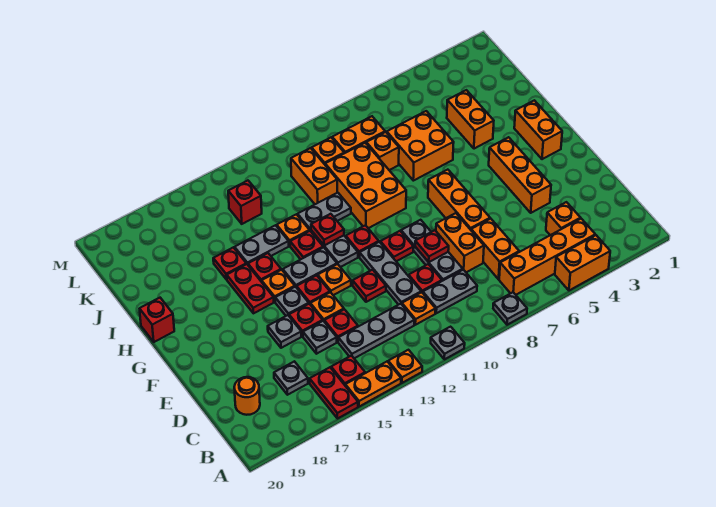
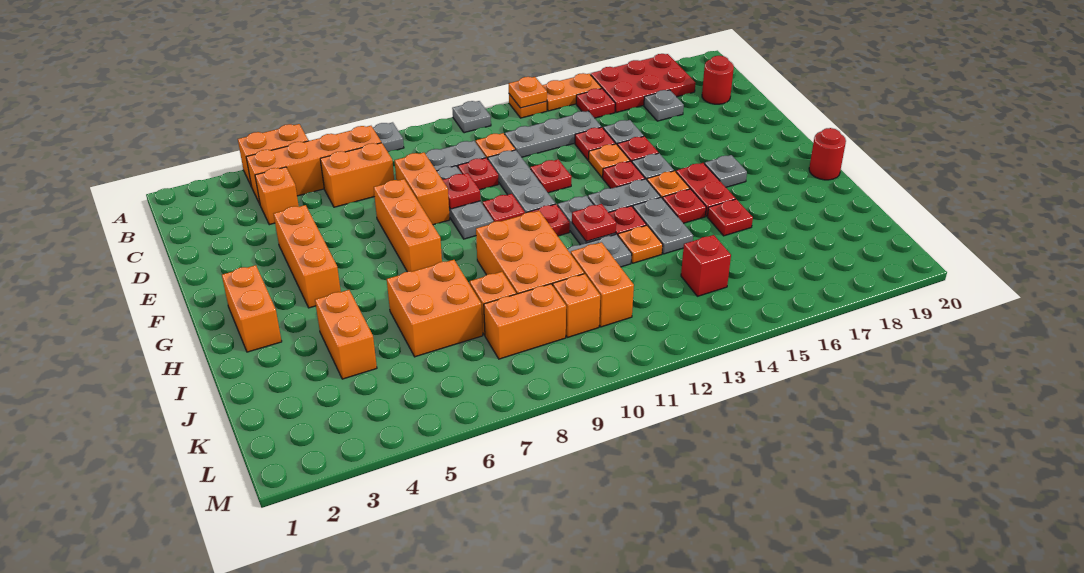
red plate A16:B16 level 1 -> red plate A16:B18 level 1
orange brick C7:D7 level 1 -> orange brick C6:C7 level 1
orange round brick C19 level 1 -> red round brick C19 level 1
grey plate E16 level 1 -> grey plate G17 level 1
orange plate F13 level 1 -> orange plate A13 level 2
red brick H20 level 1 -> red round brick H20 level 1
grey plate I14:I15 level 1 -> grey plate H14:I14 level 1

